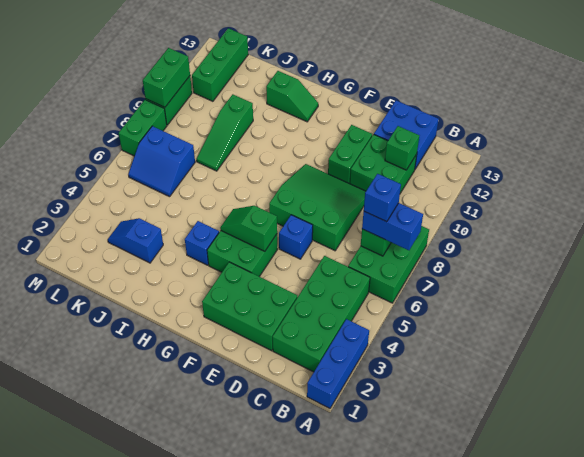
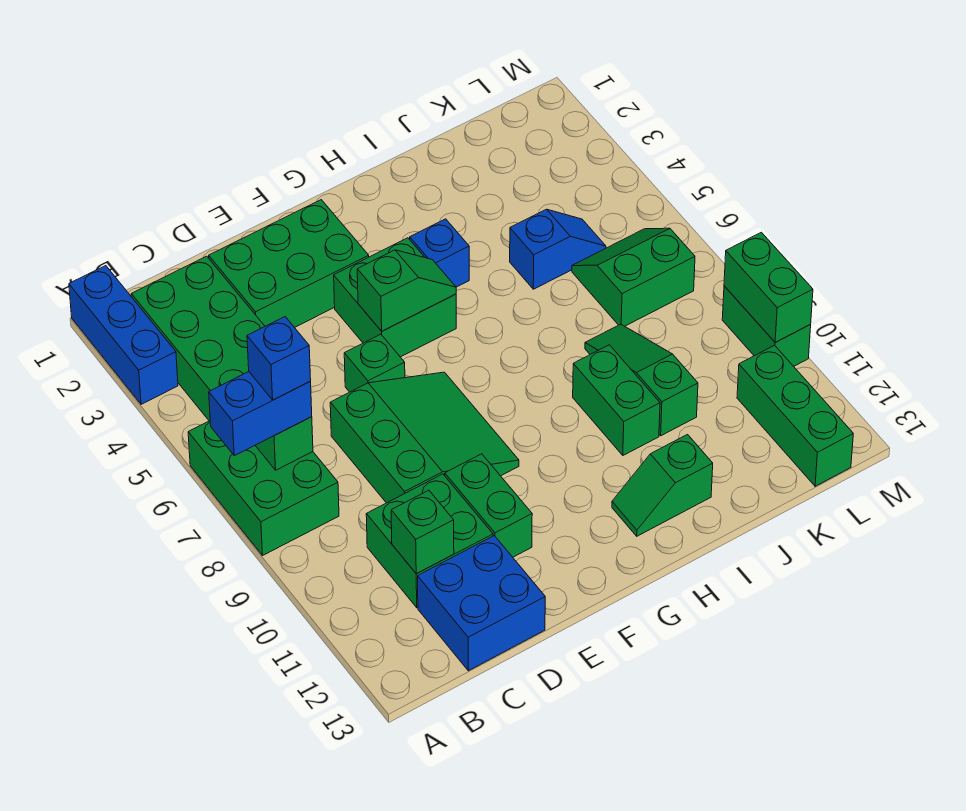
green slope D7:F9 level 1 top 7 -> green slope D7:F9 level 1 top D
blue brick E6 level 1 -> green brick E6 level 1
blue slope J3:K3 level 1 top J -> blue slope J5:K5 level 1 top J
blue slope K6:L7 level 1 top 7 -> green slope K6:L7 level 1 top 7
green brick M7:M8 level 1 -> green brick I9:I10 level 1

